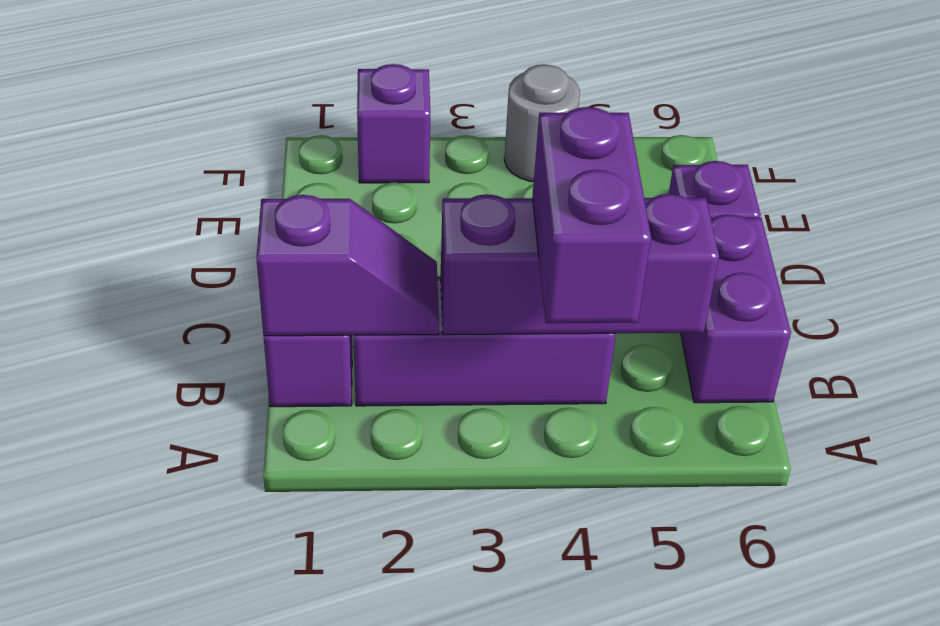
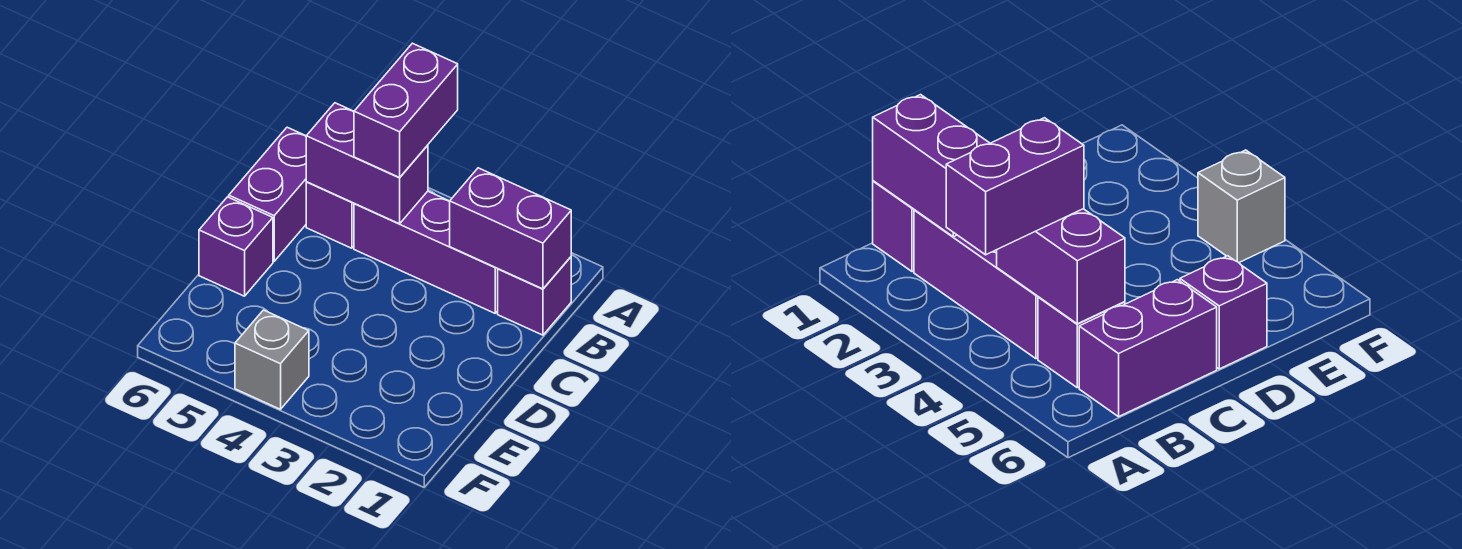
purple slope B1:B2 level 2 top 1 -> purple brick B1:B2 level 2
purple brick B3:B5 level 2 -> purple brick B4:B5 level 2
purple brick F2 level 1 -> purple brick B5 level 1
grey round brick F4 level 1 -> grey brick F4 level 1

